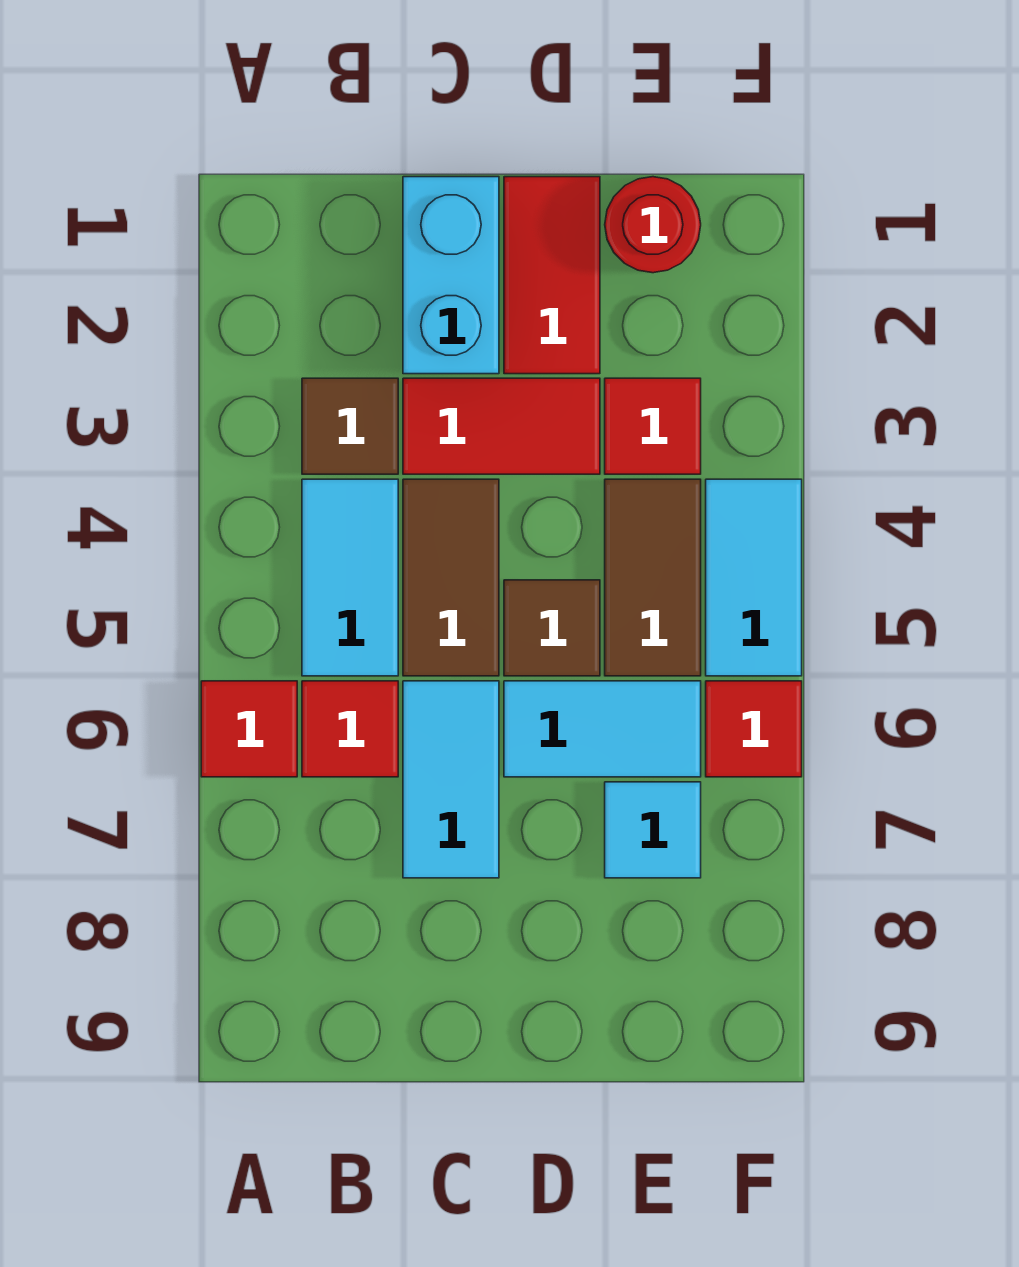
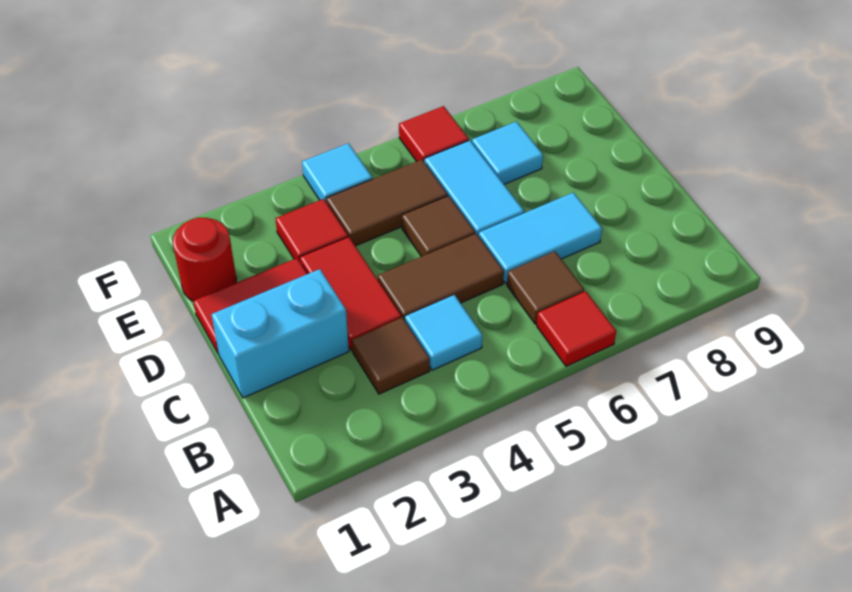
cyan tile B4:B5 level 1 -> cyan tile B4 level 1
red tile B6 level 1 -> brown tile B6 level 1
cyan tile F4:F5 level 1 -> cyan tile F4 level 1

